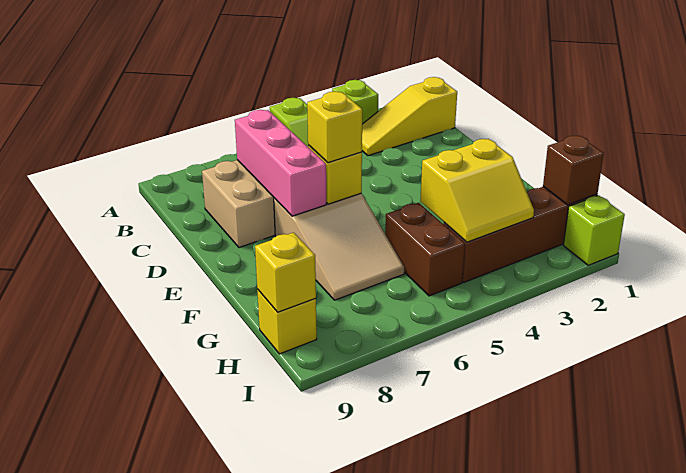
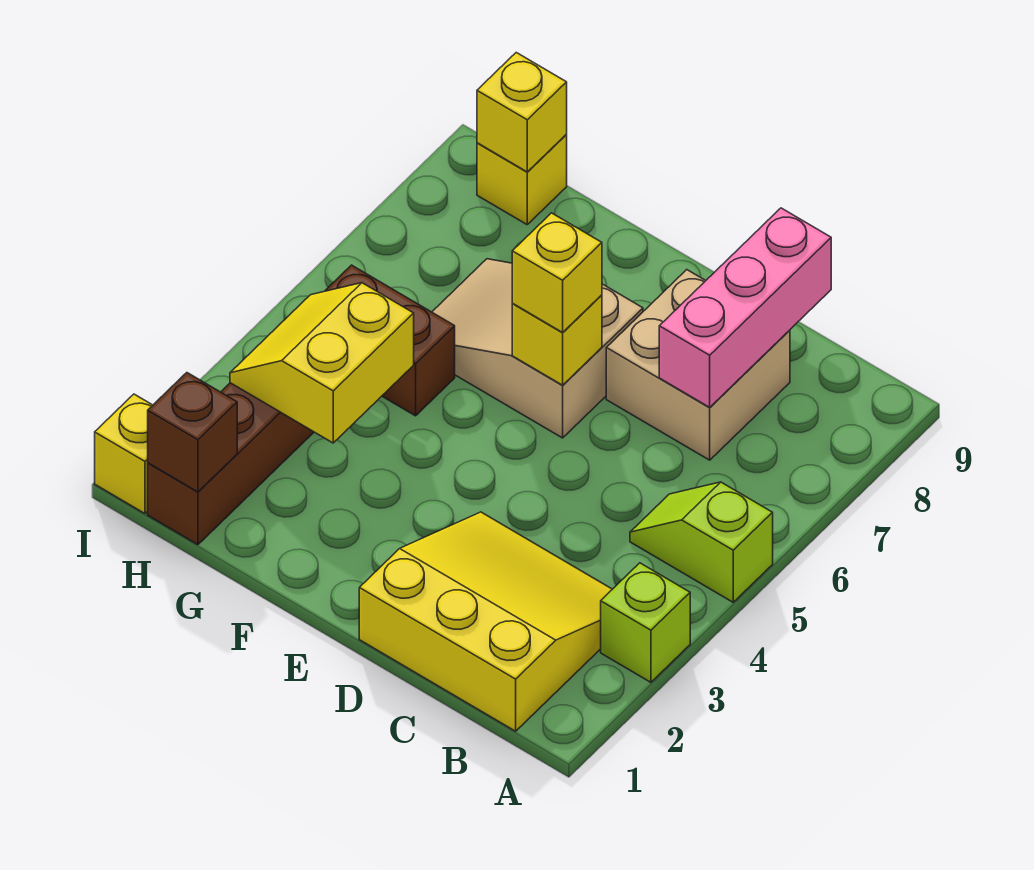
yellow slope B1:B3 level 1 top 1 -> yellow slope B1:D3 level 1 top 1
pink brick C7:E7 level 2 -> pink brick C7:C9 level 2
lime brick I1 level 1 -> yellow brick I1 level 1

